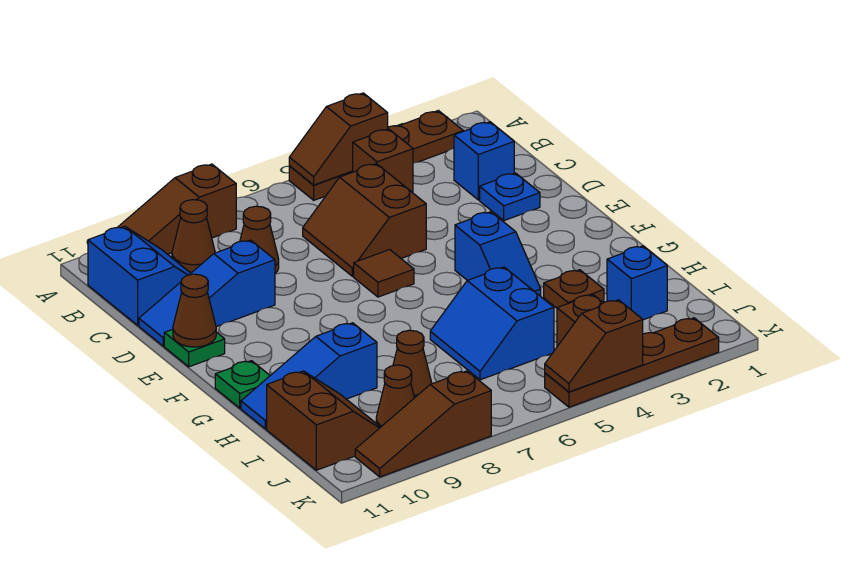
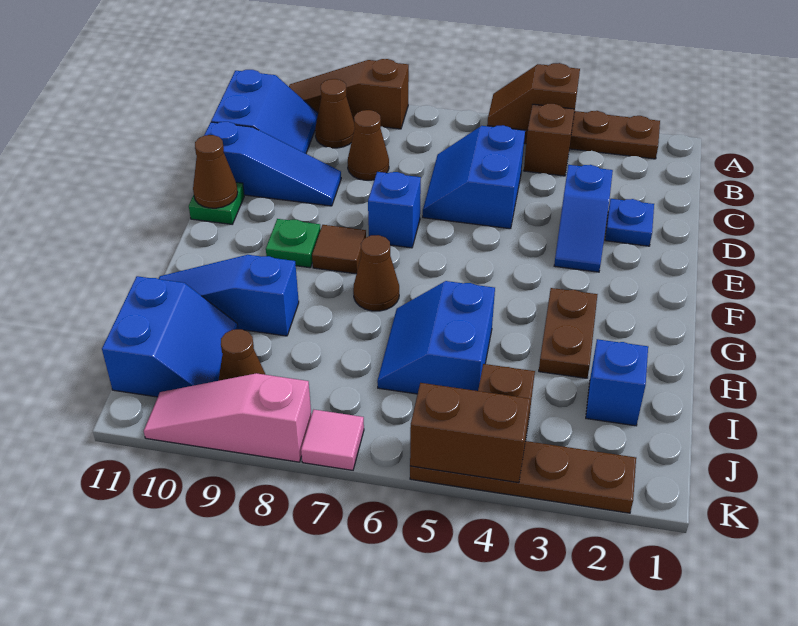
blue brick C2 level 1 -> blue brick E7 level 1
brown slope C5:D6 level 1 top 5 -> blue slope C5:D6 level 1 top 5
blue slope D9:D11 level 1 top 9 -> blue slope D9:D11 level 1 top 11
brown tile E6 level 1 -> brown tile F8 level 1
blue slope F4:G4 level 1 top F -> blue slope D3:E3 level 1 top D
green plate G11 level 1 -> green plate F9 level 1
brown plate H3 level 1 -> brown plate G3:H3 level 1
brown cone I8 level 1 -> brown cone G7 level 1
brown slope I10:J11 level 1 top 11 -> blue slope I10:J11 level 1 top 11
brown slope K4:K5 level 2 top 4 -> brown brick K4:K5 level 2
none -> pink tile K7 level 1
brown slope K8:K10 level 1 top 8 -> pink slope K8:K10 level 1 top 8

